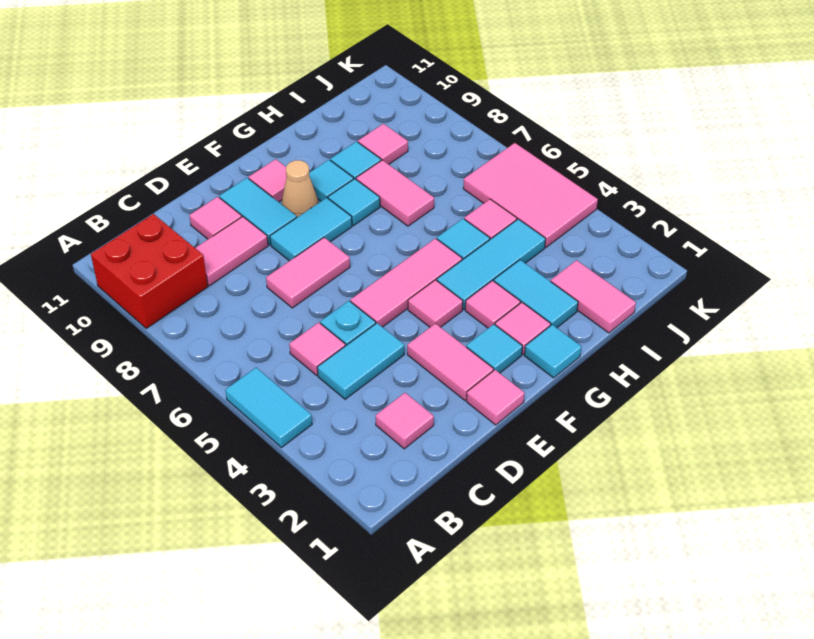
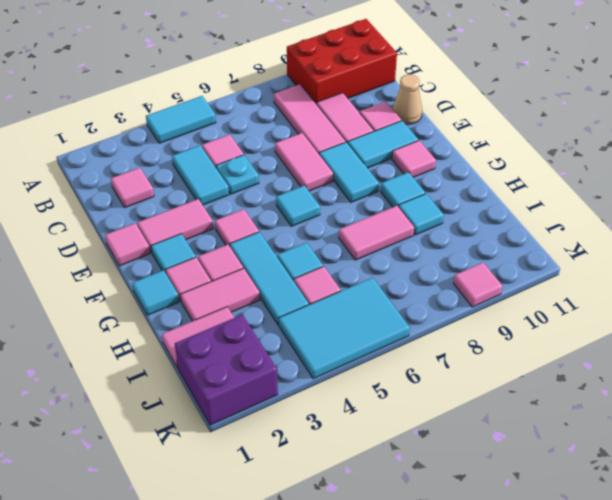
red brick A9:B10 level 1 -> red brick A9:B11 level 1
pink tile E5:G5 level 1 -> pink tile B8:D8 level 1
tan cone F9 level 1 -> tan cone D11 level 1
cyan tile G8 level 1 -> cyan tile F6 level 1
cyan tile H2:H3 level 1 -> pink tile H2:H3 level 1
pink tile I9 level 1 -> pink tile K9 level 1
none -> purple brick J1:K2 level 1
pink tile J4:K6 level 1 -> cyan tile J4:K6 level 1

